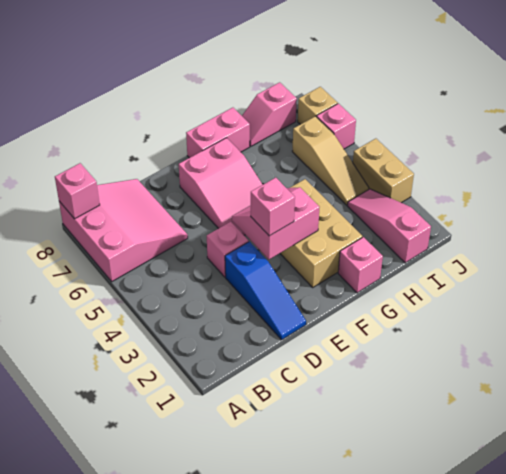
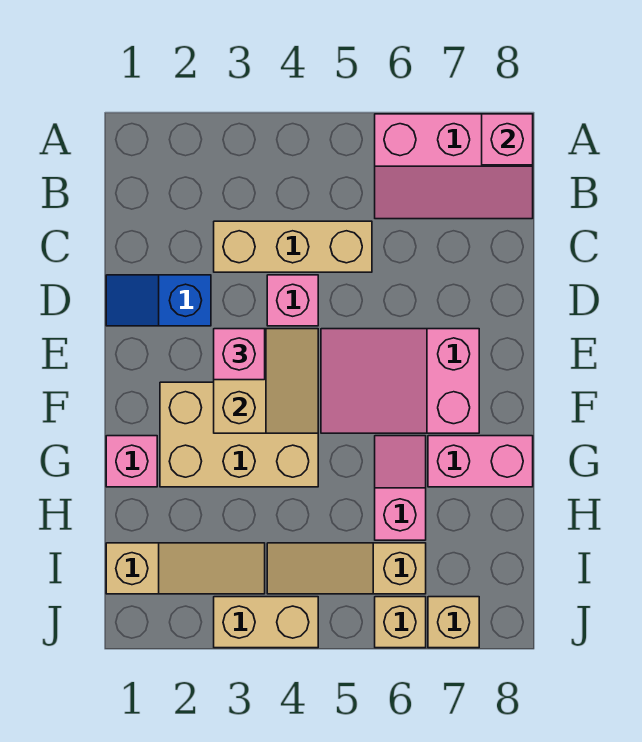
pink slope A6:C8 level 1 top A -> pink slope A6:B8 level 1 top A
none -> tan brick C3:C5 level 1
blue slope D1:D3 level 1 top 3 -> blue slope D1:D2 level 1 top 2
pink slope E3:F4 level 2 top 3 -> tan slope E3:F4 level 2 top 3
pink brick F8:G8 level 1 -> pink brick G7:G8 level 1
pink slope H8:I8 level 1 top I -> pink slope G6:H6 level 1 top H
pink slope I1:I3 level 1 top 1 -> tan slope I1:I3 level 1 top 1
pink brick J6 level 1 -> tan brick J6 level 1

